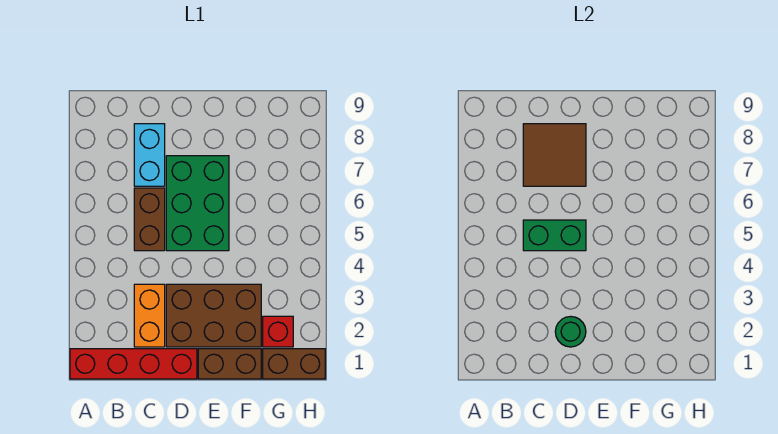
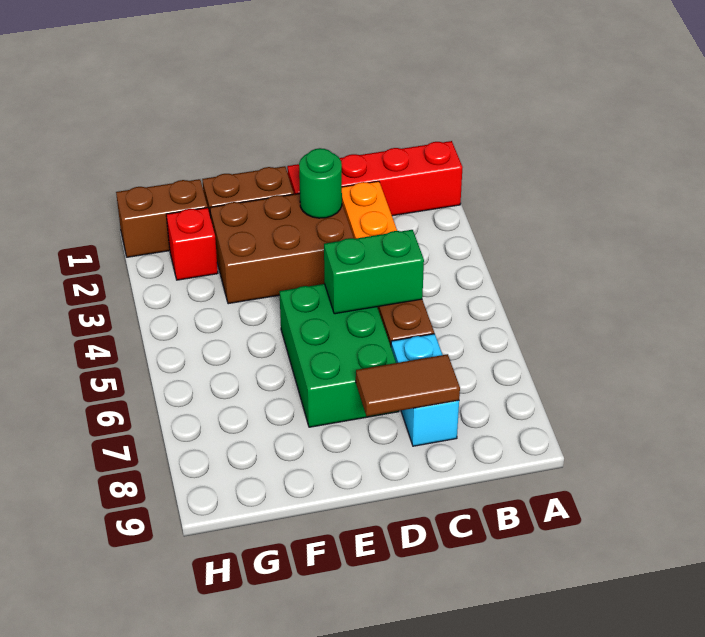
brown tile C7:D8 level 2 -> brown tile C8:D8 level 2

